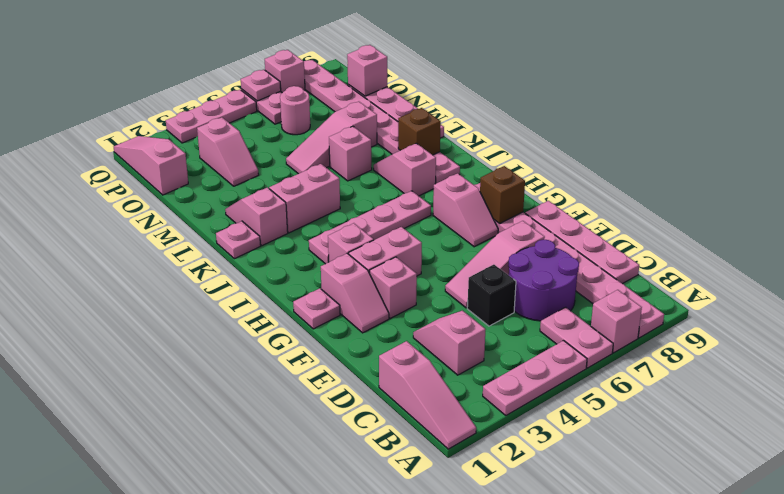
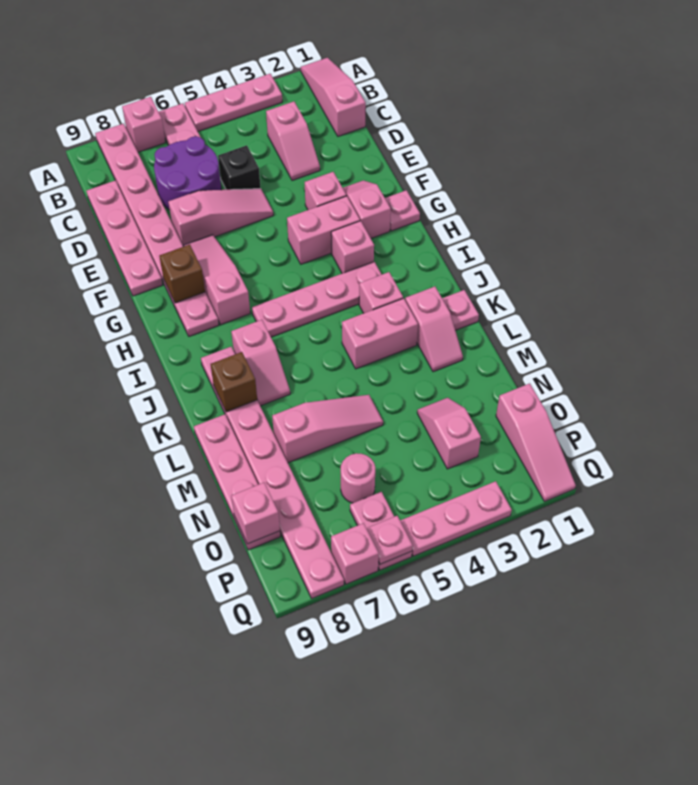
pink slope G7:H7 level 1 top H -> pink slope F7:H7 level 1 top H
pink brick L6 level 1 -> pink brick J3 level 1

